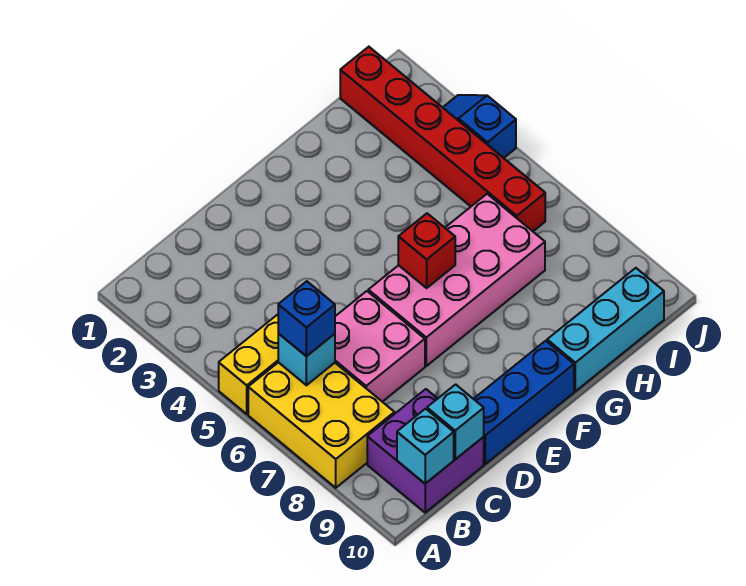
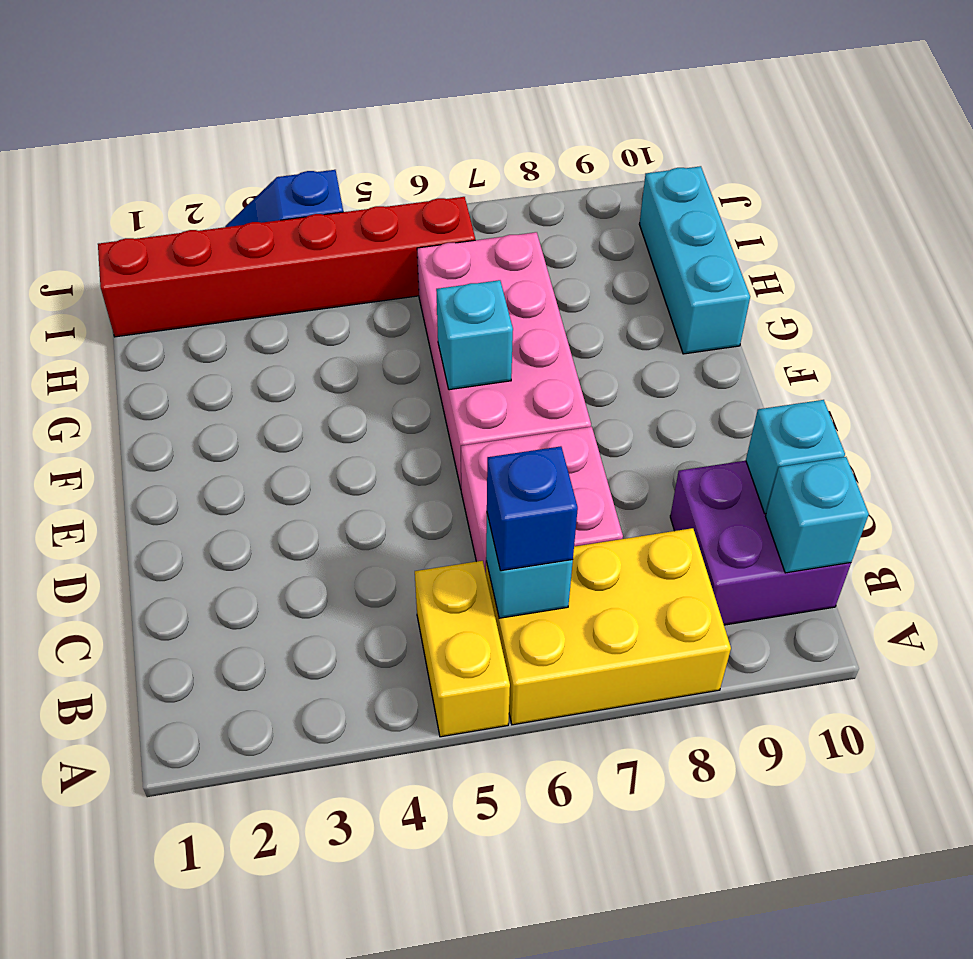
blue brick D10:F10 level 1 -> none
red brick F6 level 2 -> cyan brick F6 level 2

